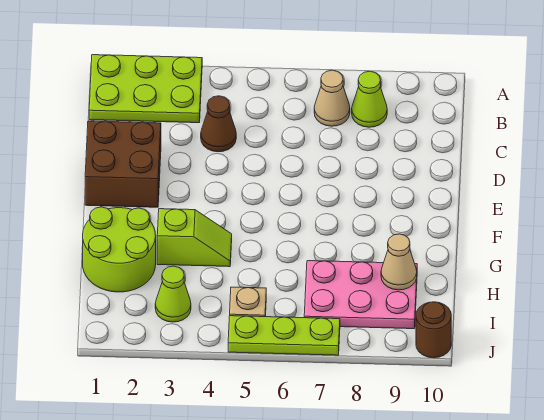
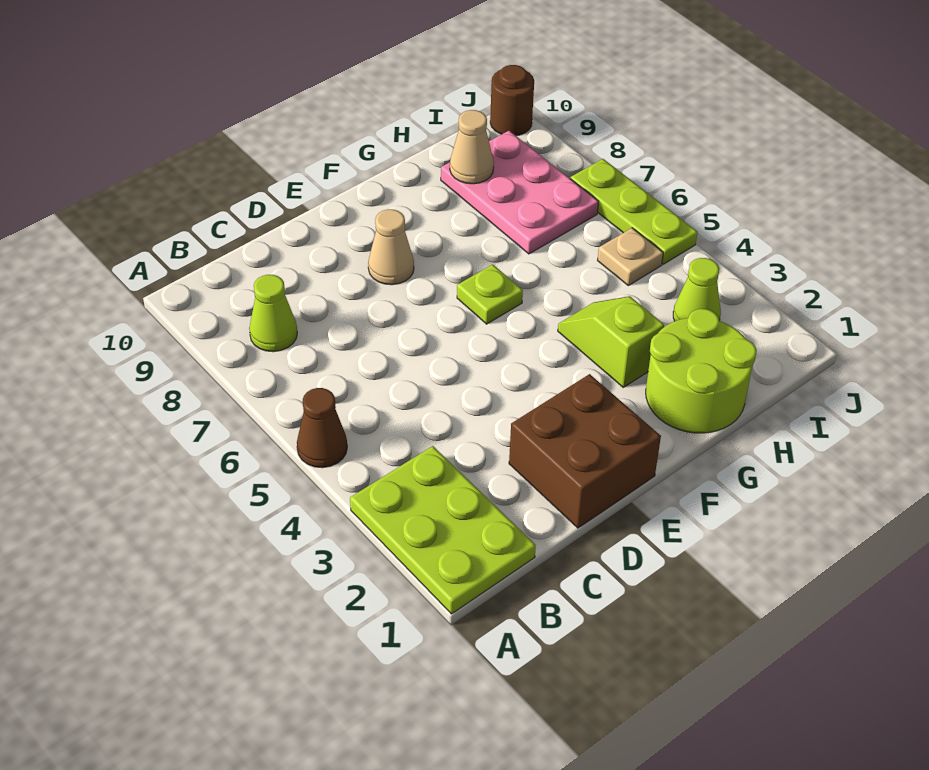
tan cone B7 level 1 -> tan cone E8 level 1
brown cone C4 level 1 -> brown cone A5 level 1
none -> lime plate F6 level 1

